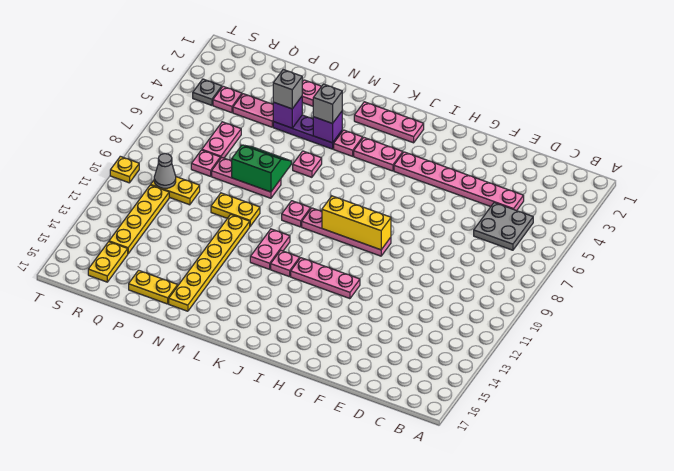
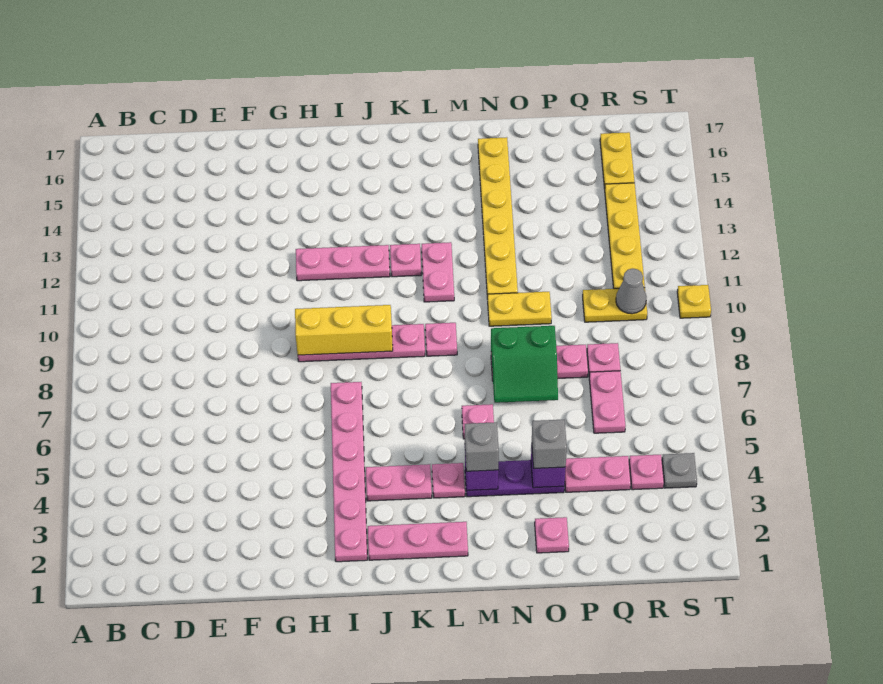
grey plate C5:D6 level 1 -> none
pink plate D4:I4 level 1 -> pink plate I2:I7 level 1
yellow plate O16:P16 level 1 -> none

